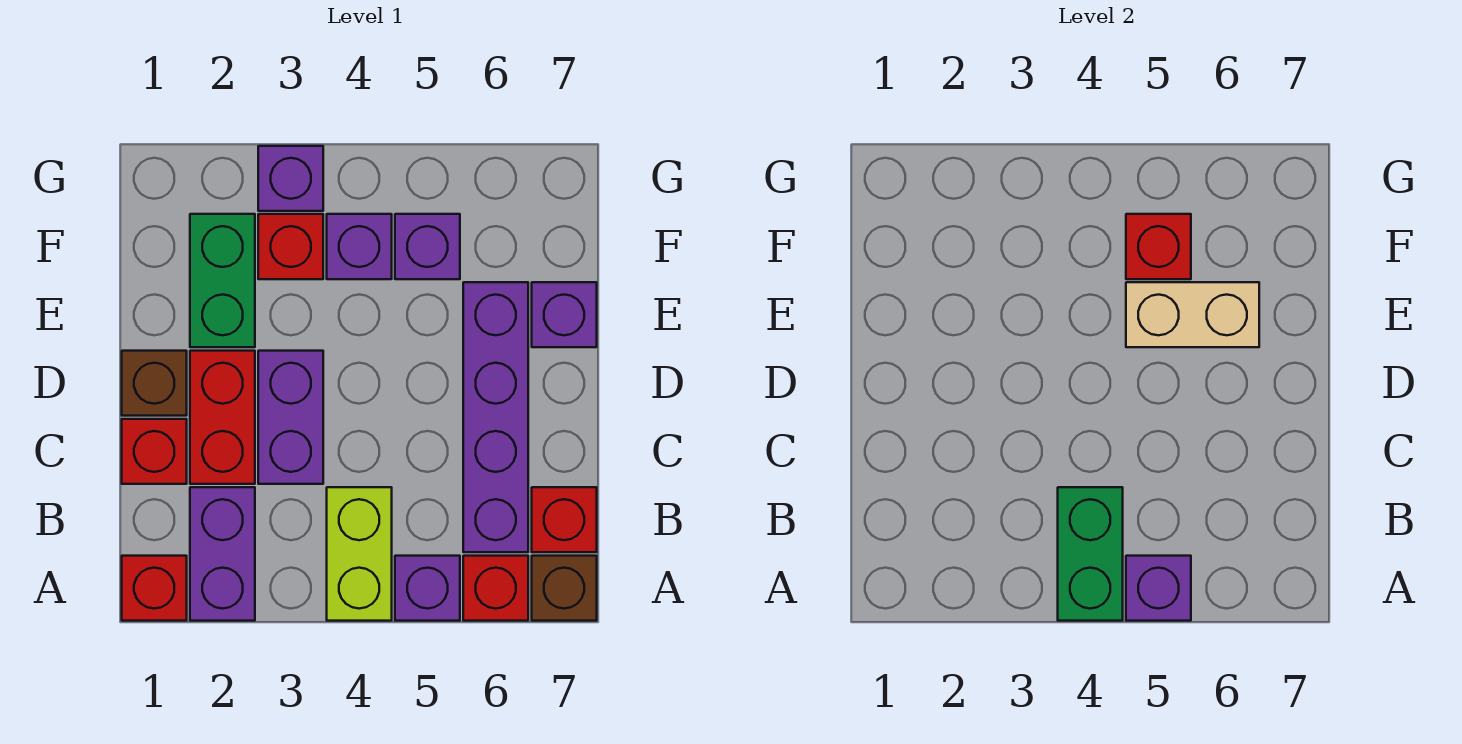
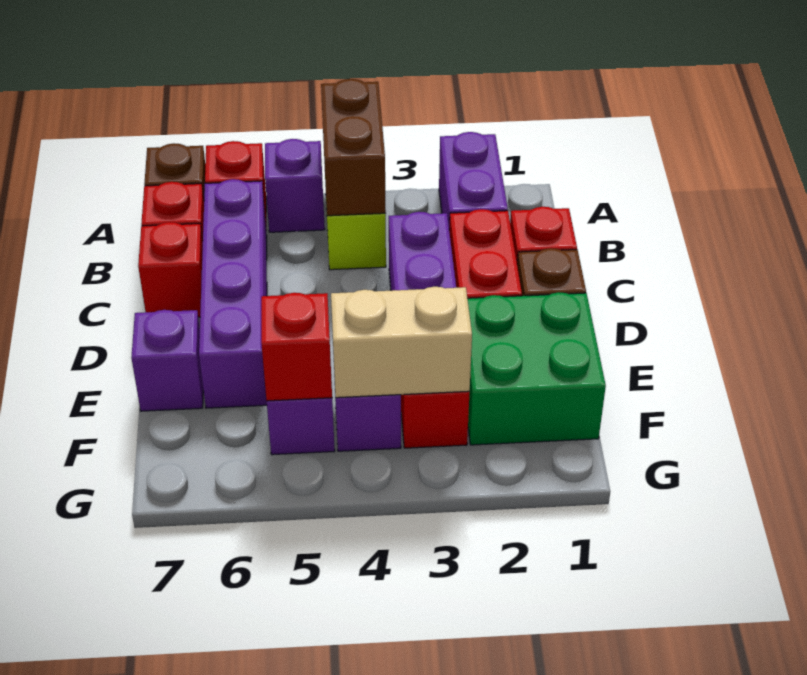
red brick A1 level 1 -> red brick C7 level 1
green brick A4:B4 level 2 -> brown brick A4:B4 level 2
purple brick A5 level 2 -> none
green brick E2:F2 level 1 -> green brick E1:F2 level 1
tan brick E5:E6 level 2 -> tan brick F3:F4 level 2
purple brick G3 level 1 -> none

